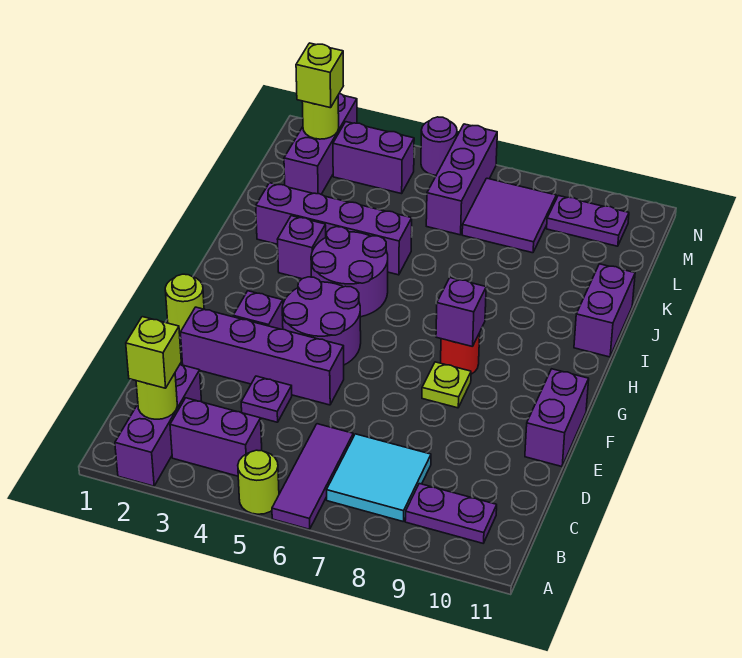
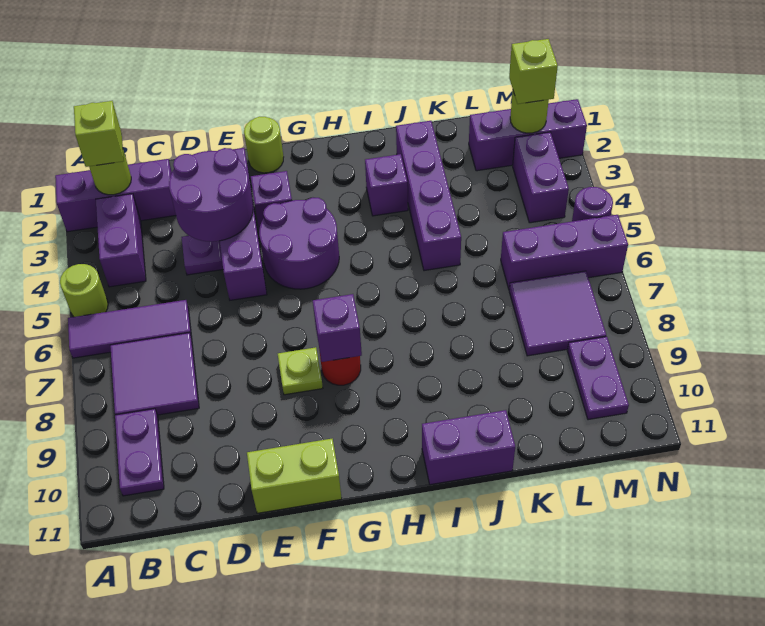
cyan tile B7:C8 level 1 -> purple tile B7:C8 level 1
purple brick E11:F11 level 1 -> lime brick E11:F11 level 1
purple round brick H4:I5 level 1 -> purple round brick D3:E4 level 2

